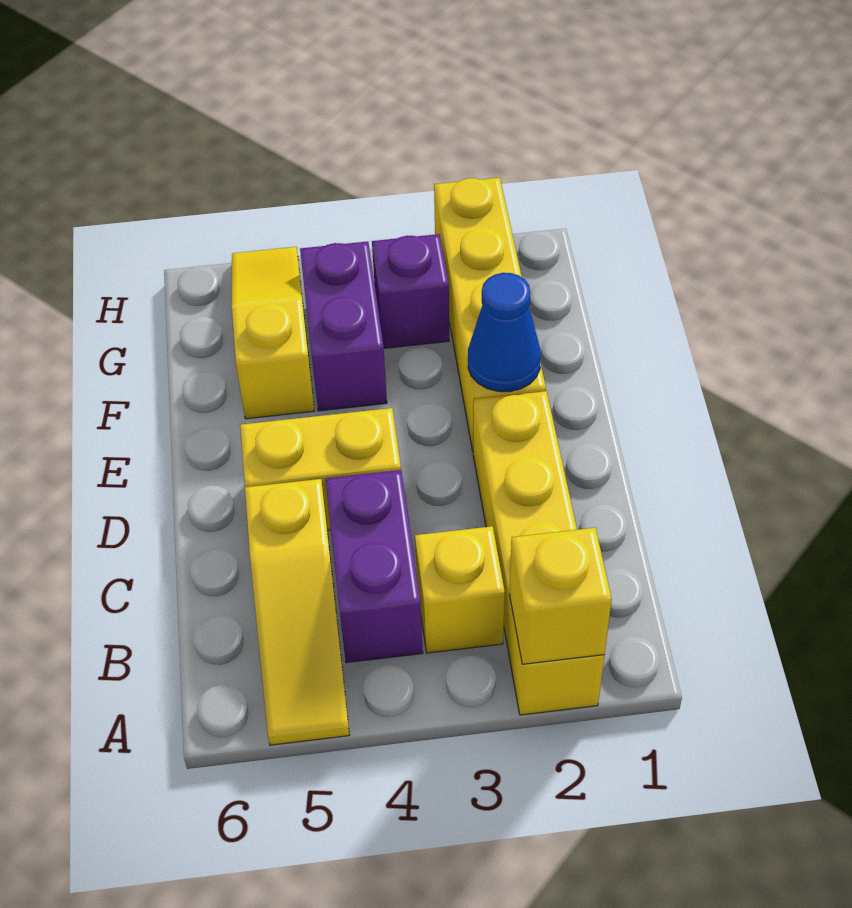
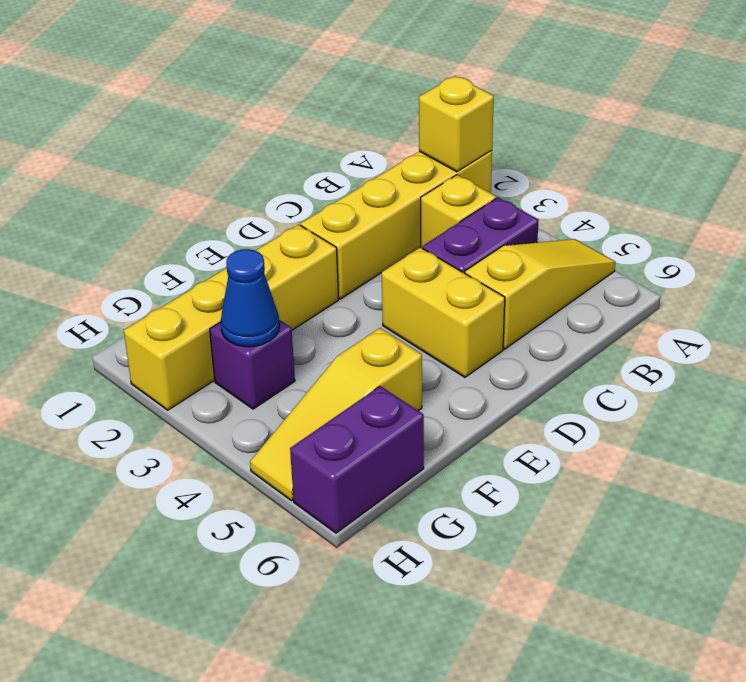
blue cone E2 level 2 -> blue cone G3 level 2
purple brick F4:G4 level 1 -> purple brick G6:H6 level 1

